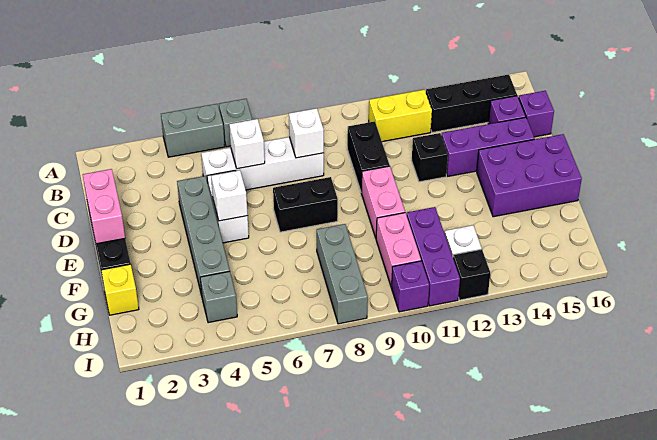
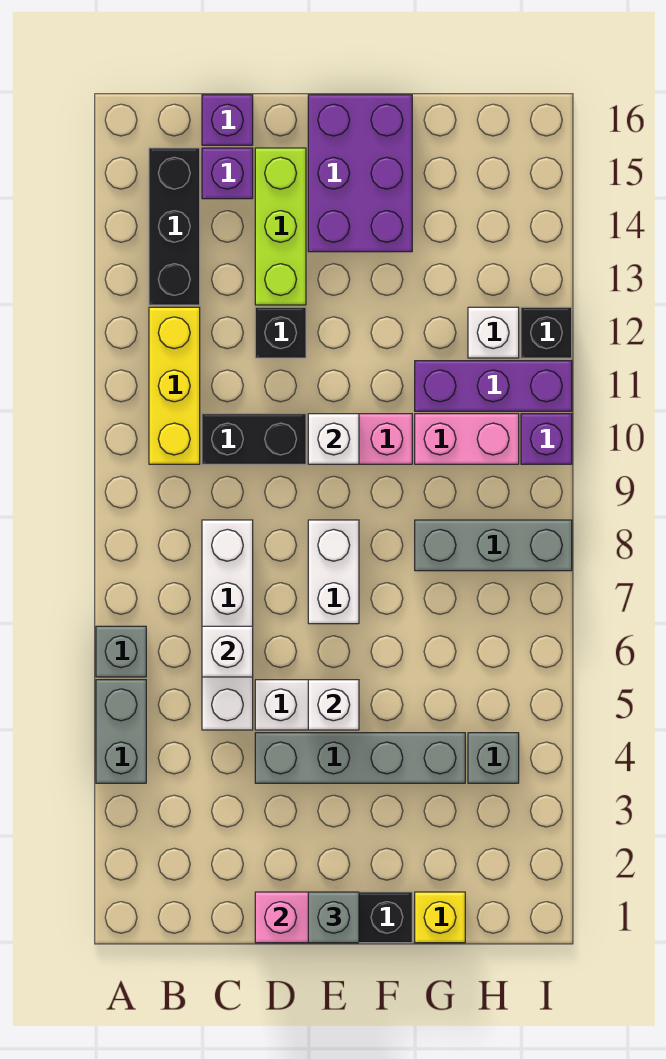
yellow brick B11:B12 level 1 -> yellow brick B10:B12 level 1
white brick C8 level 2 -> white brick E10 level 2
purple brick D13:D15 level 1 -> lime brick D13:D15 level 1
none -> grey brick E1 level 3
black brick E7:E8 level 1 -> white brick E7:E8 level 1

